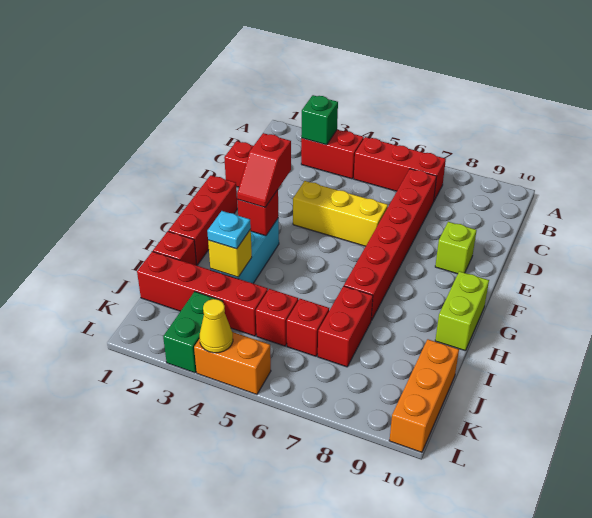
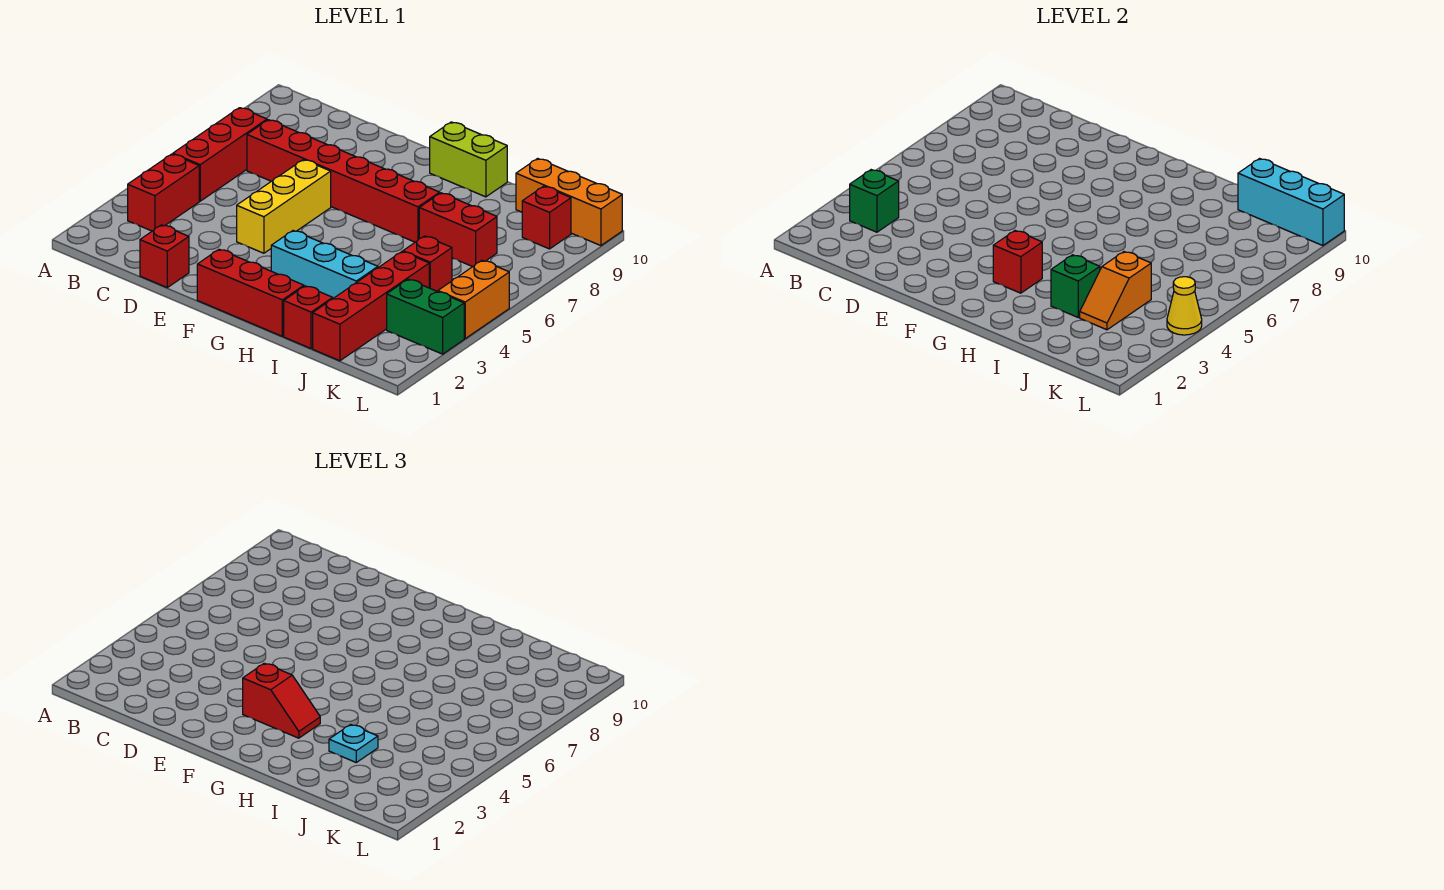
lime brick E9 level 1 -> none
yellow brick I3 level 2 -> green brick I3 level 2
none -> orange slope J3:J4 level 2 top 4
red brick J6 level 1 -> red brick K9 level 1
none -> cyan brick J10:L10 level 2

